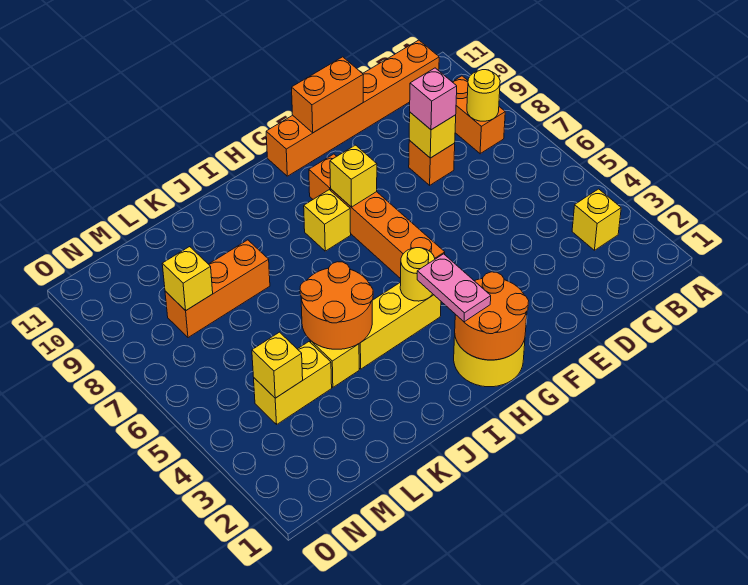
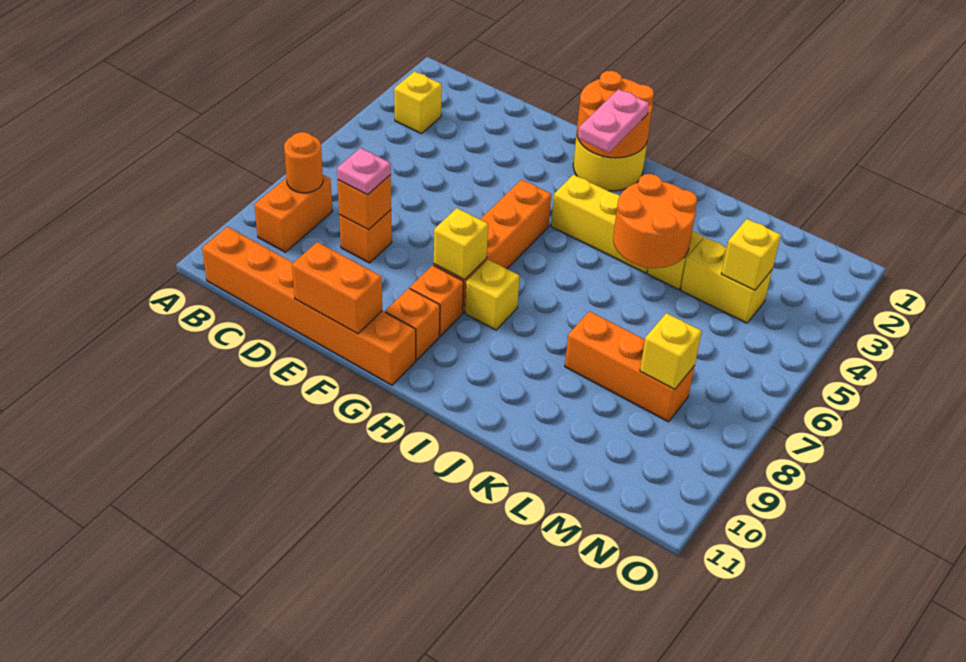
yellow round brick B8 level 2 -> orange round brick B8 level 2
yellow brick D8 level 2 -> orange brick D8 level 2
pink brick D8 level 3 -> pink plate D8 level 3
none -> orange brick G10 level 1
yellow round brick H4 level 2 -> none

